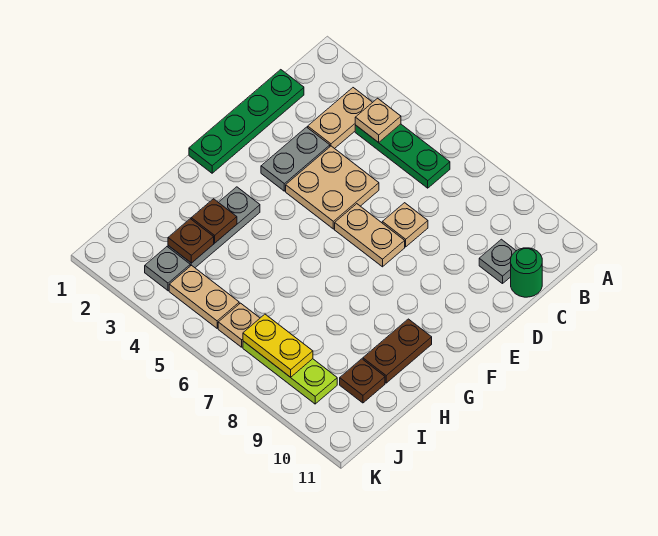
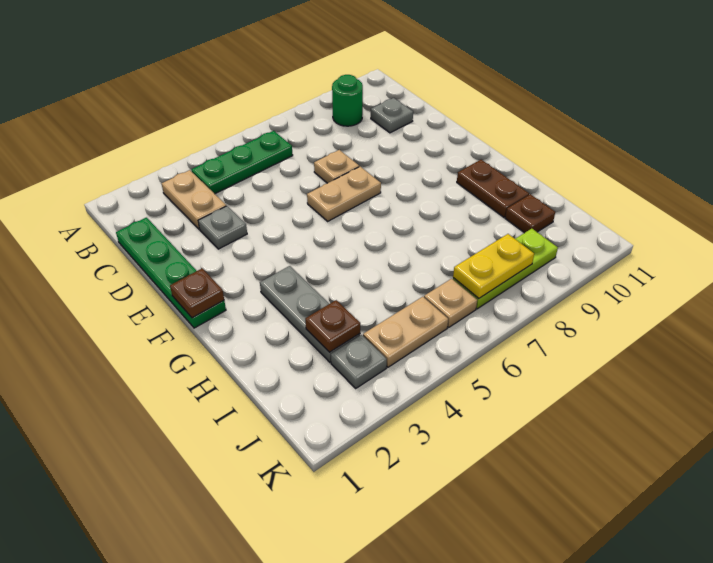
tan plate B4 level 2 -> none
green round brick C11 level 1 -> green round brick B9 level 1
grey plate D3:E3 level 1 -> grey plate D3 level 1
tan plate D4:E5 level 1 -> none
brown plate H3 level 2 -> brown plate F1 level 2

